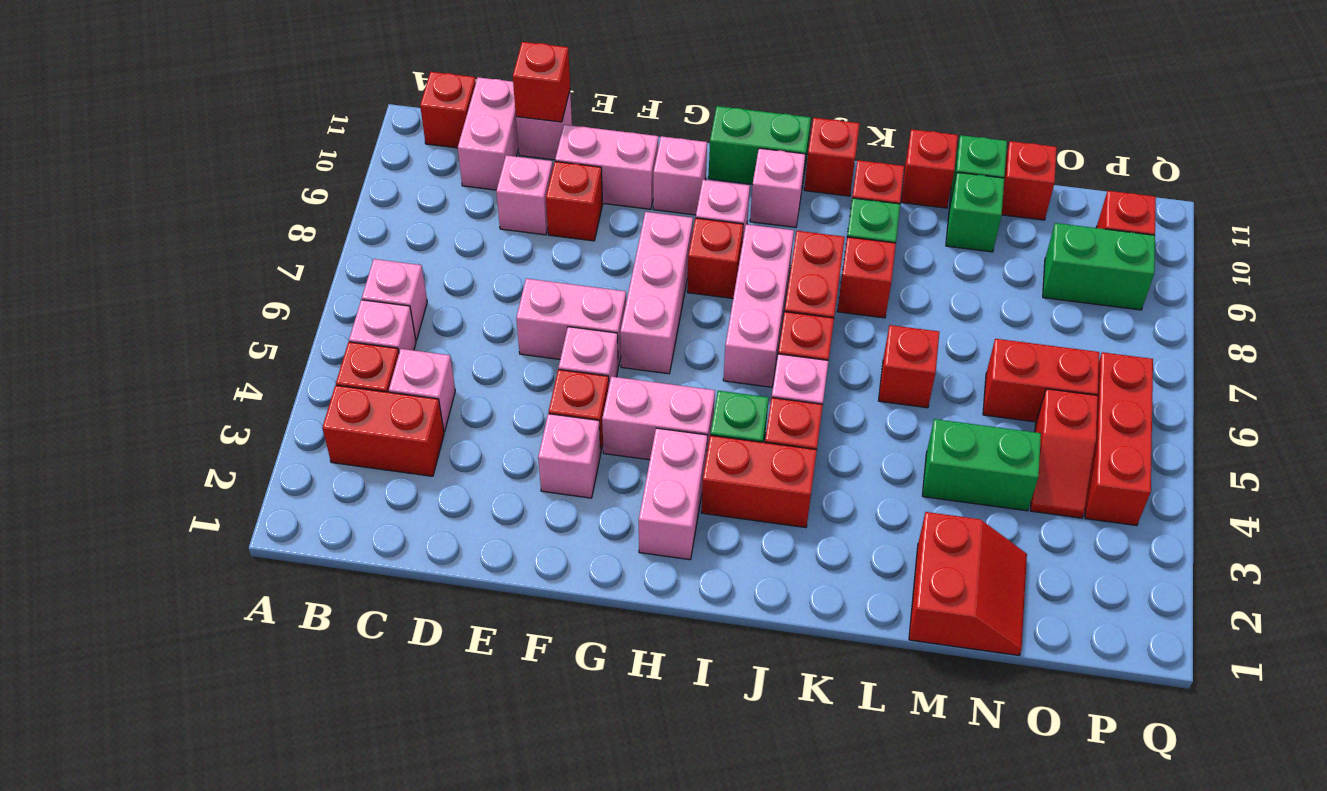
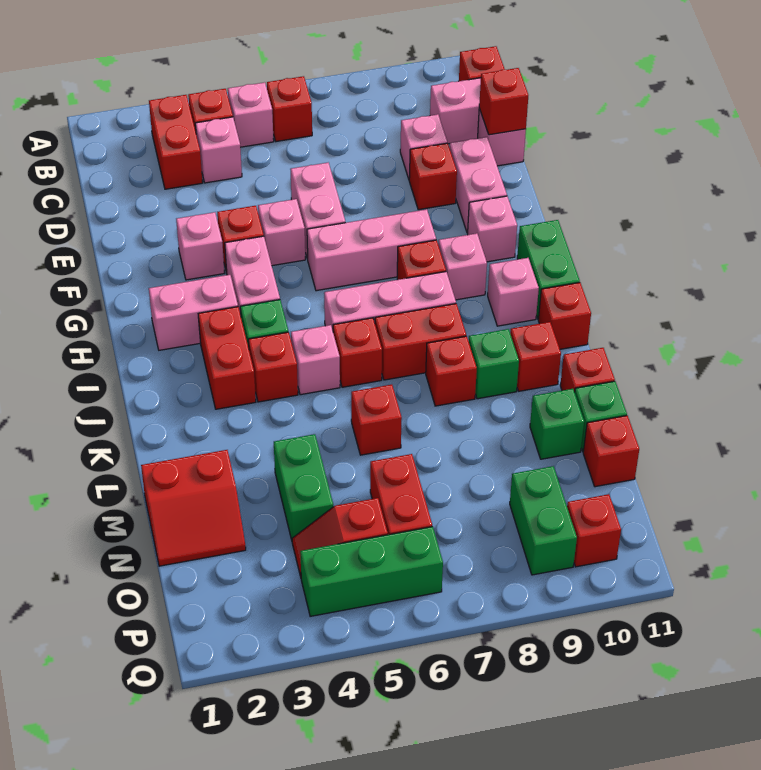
pink brick B6 level 1 -> red brick B6 level 1
red brick P4:P6 level 1 -> green brick P4:P6 level 1

